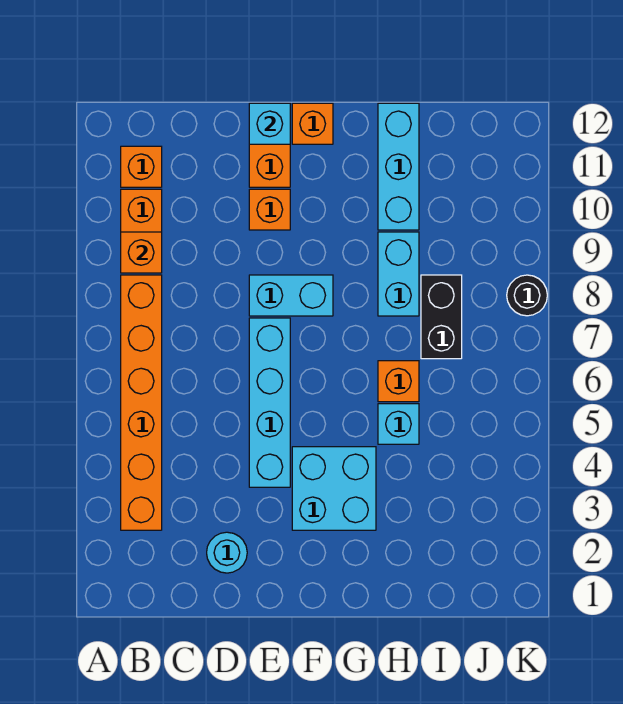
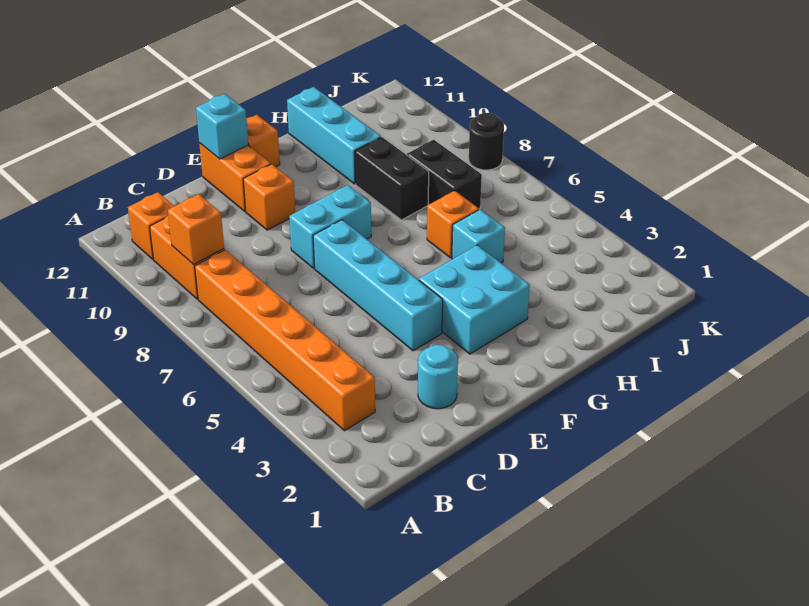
cyan brick H8:H9 level 1 -> black brick H8:H9 level 1

